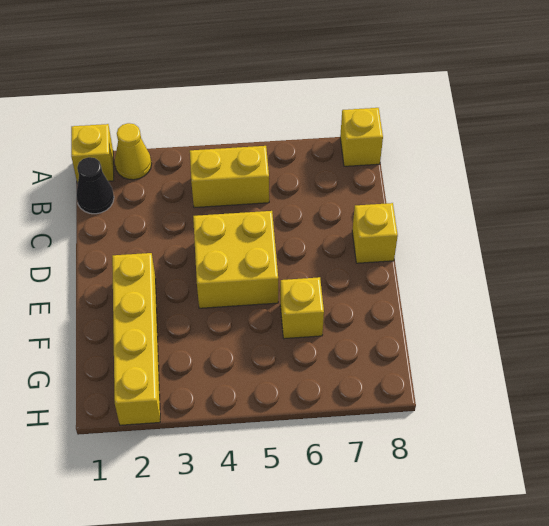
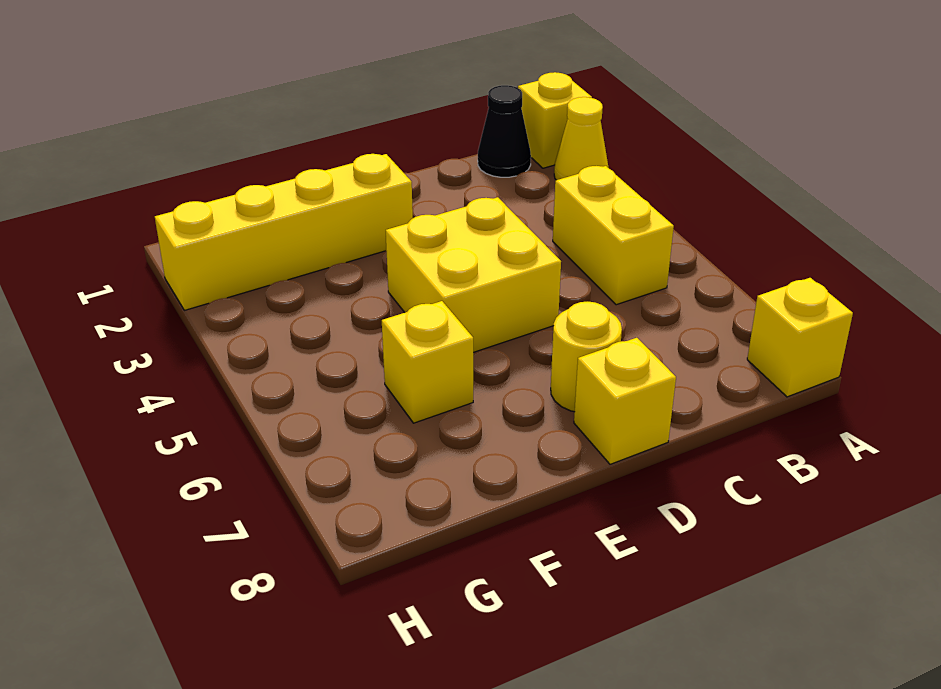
none -> yellow round brick D7 level 1

